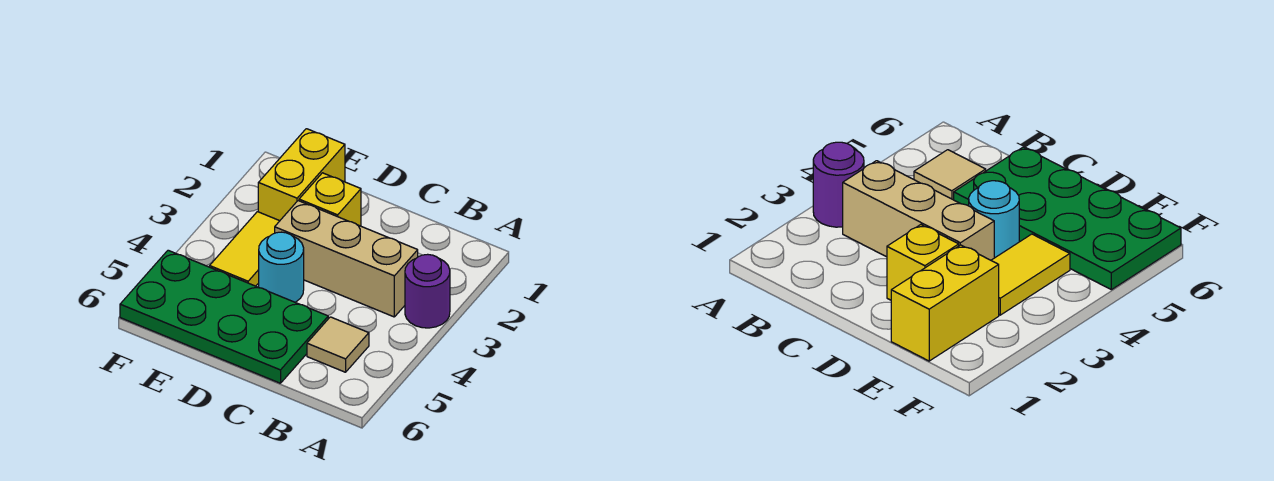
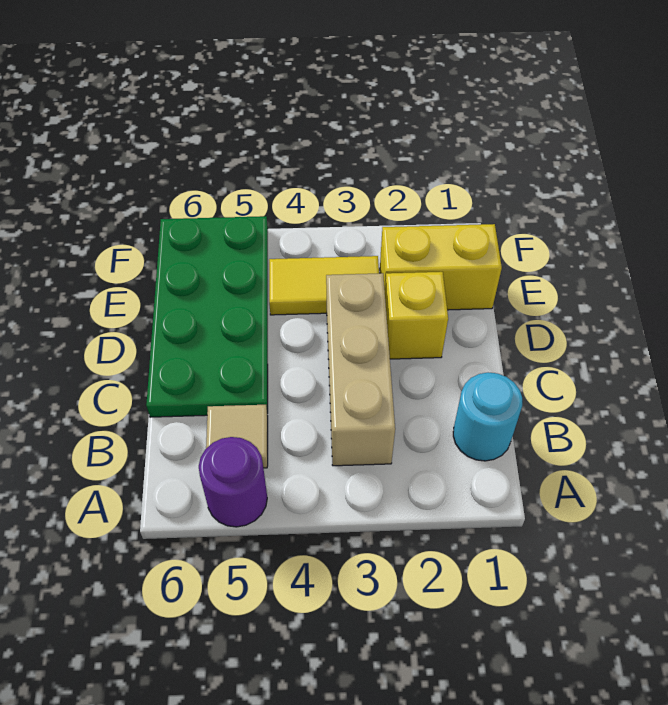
purple round brick A3 level 1 -> purple round brick A5 level 1
cyan round brick D4 level 1 -> cyan round brick B1 level 1

